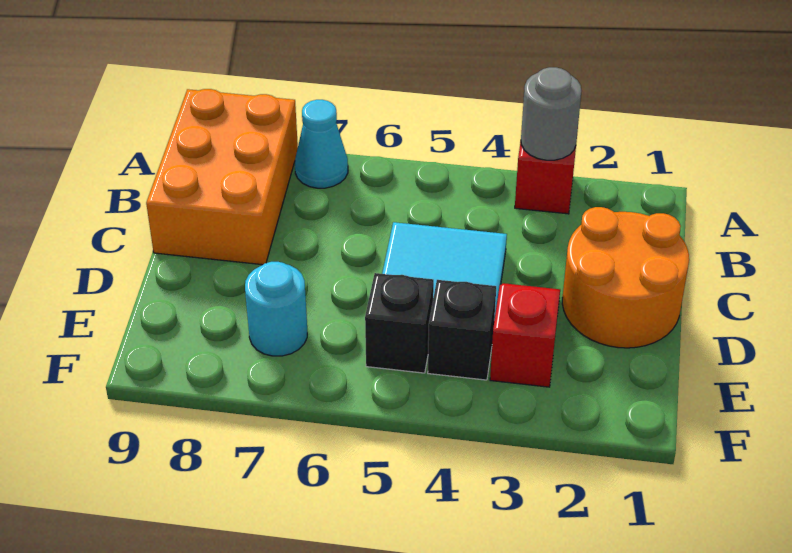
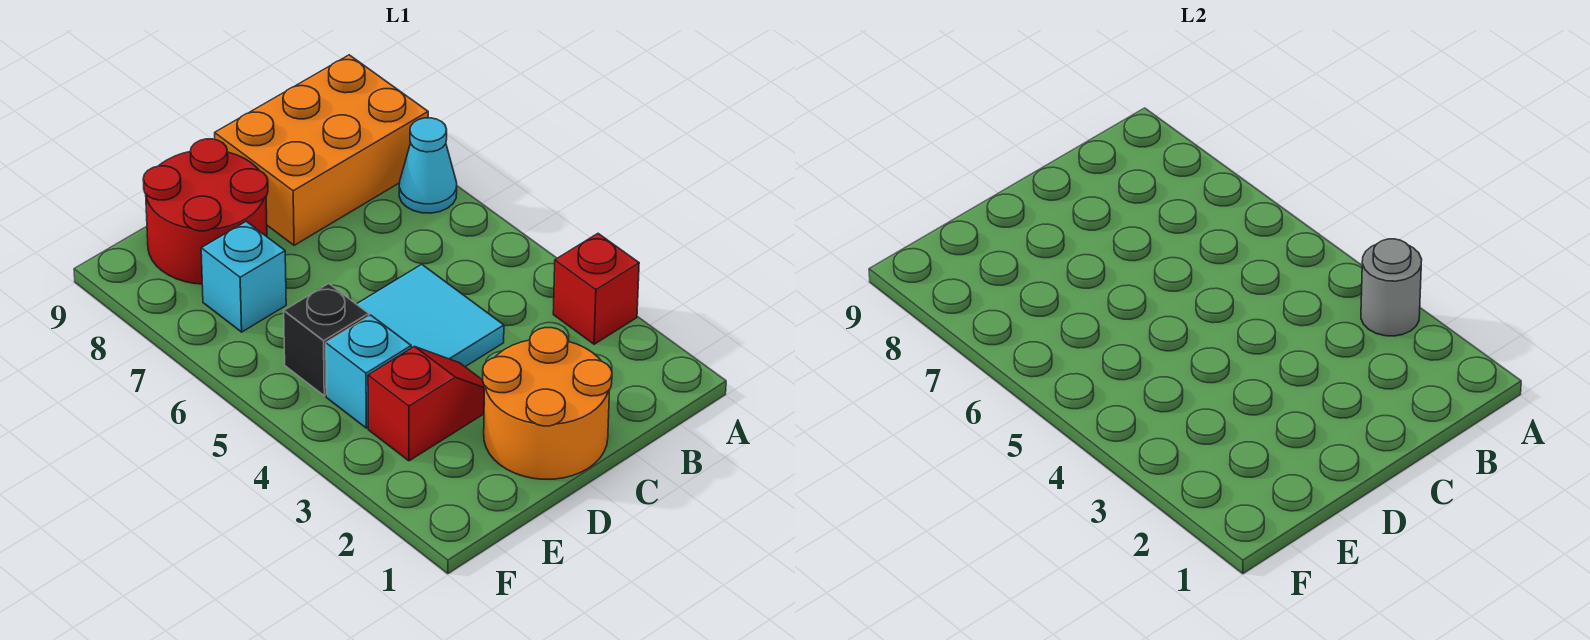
none -> red round brick D8:E9 level 1
black brick E4 level 1 -> cyan brick E4 level 1
cyan round brick E7 level 1 -> cyan brick E7 level 1

